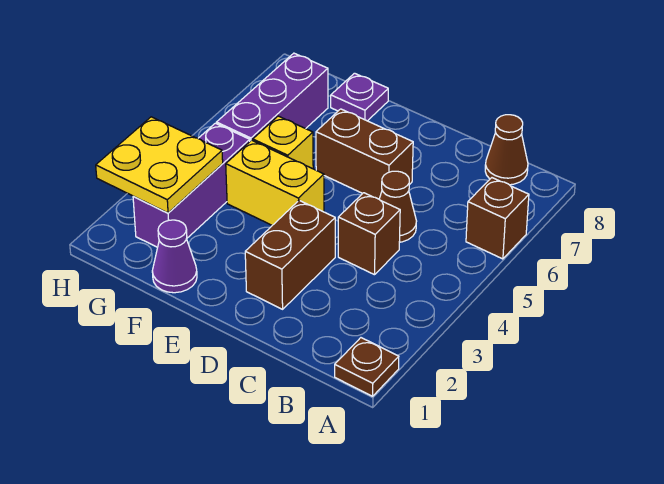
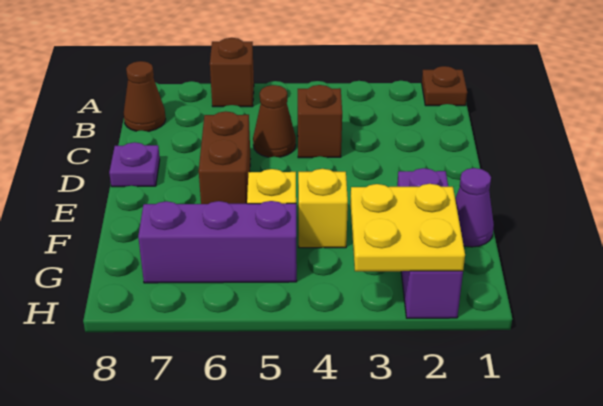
brown brick D2:D3 level 1 -> none
yellow brick E4:F4 level 1 -> yellow brick F4 level 1
purple plate F8 level 1 -> purple plate D8 level 1
purple brick G2:G4 level 1 -> purple brick F2:H2 level 1

